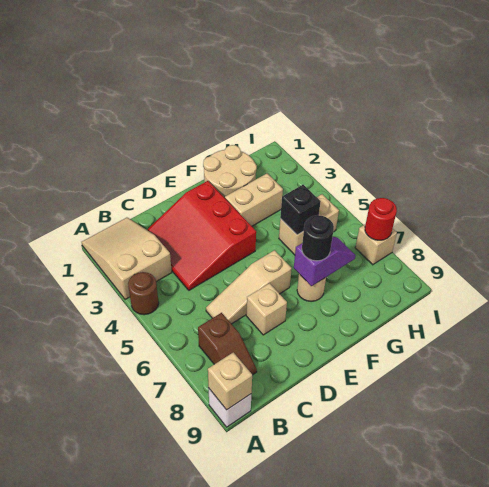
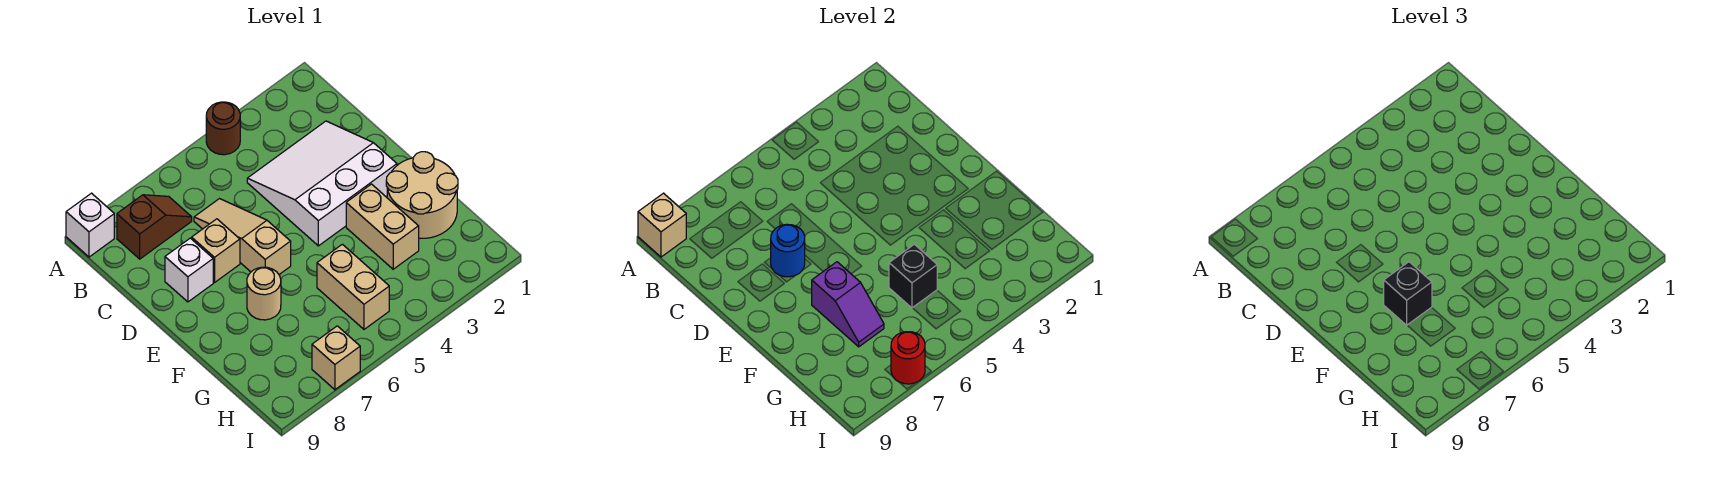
tan slope A1:B3 level 1 top 3 -> none
brown slope B7:B8 level 1 top 7 -> brown slope B7:B8 level 1 top 8
red slope C2:E4 level 1 top E -> white slope C2:E4 level 1 top E
none -> blue round brick D7 level 2
none -> white brick D8 level 1
black round brick F7 level 3 -> black brick F7 level 3

